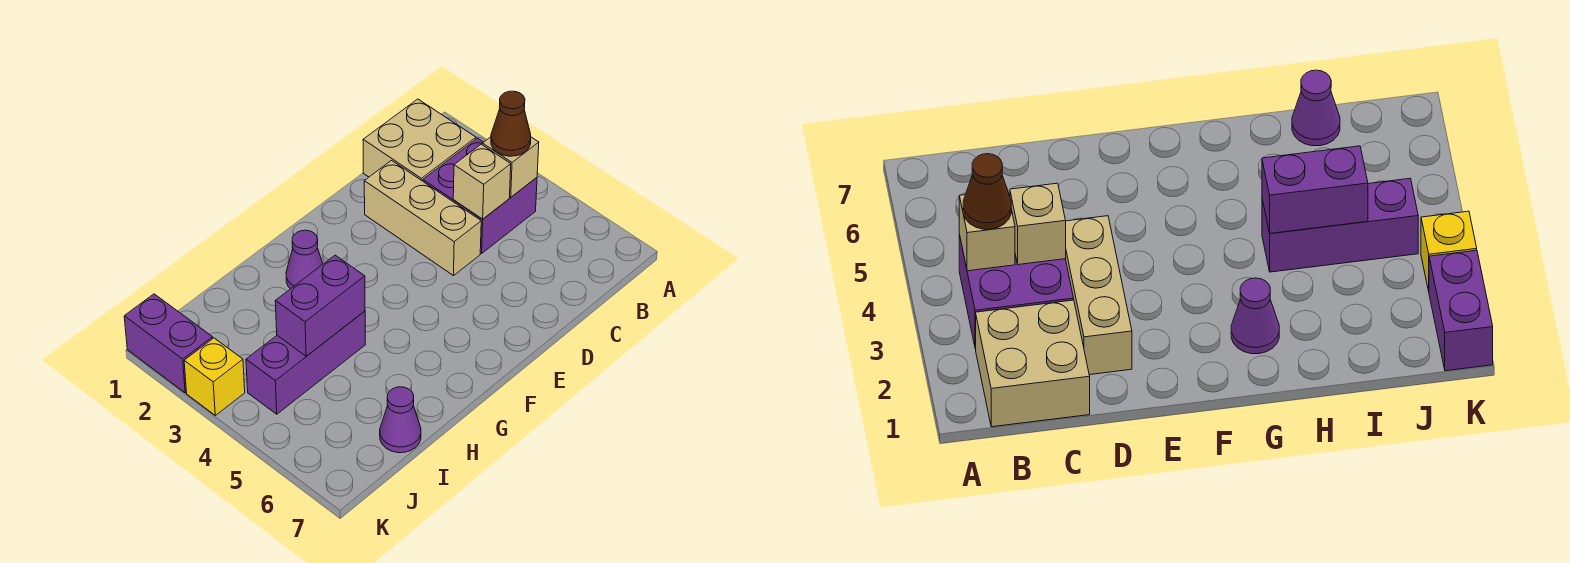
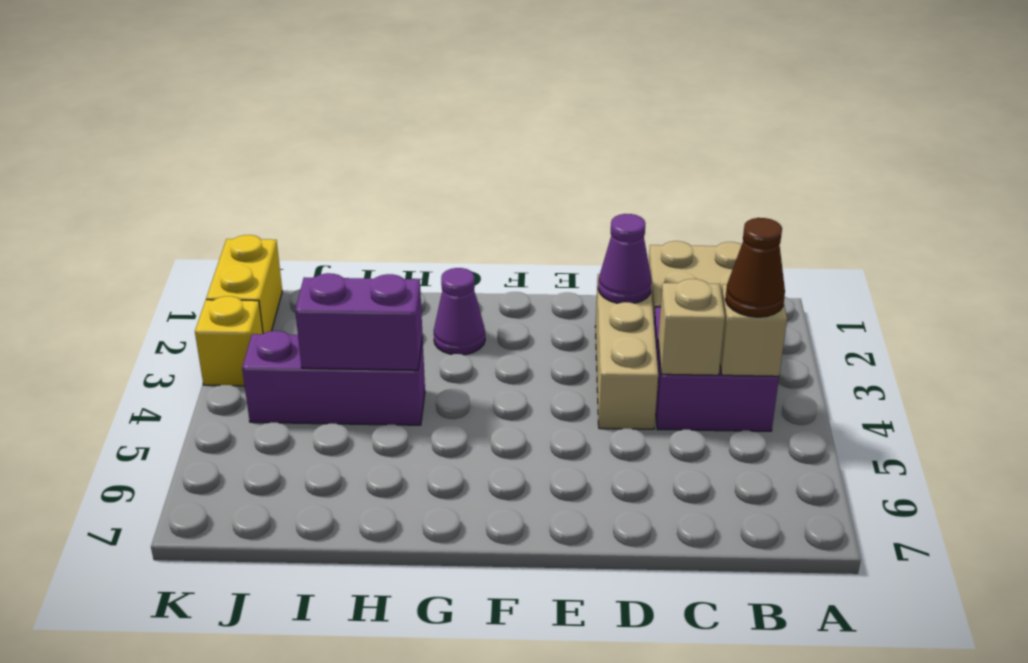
purple cone I7 level 1 -> purple cone D2 level 2
purple brick K1:K2 level 1 -> yellow brick K1:K2 level 1

